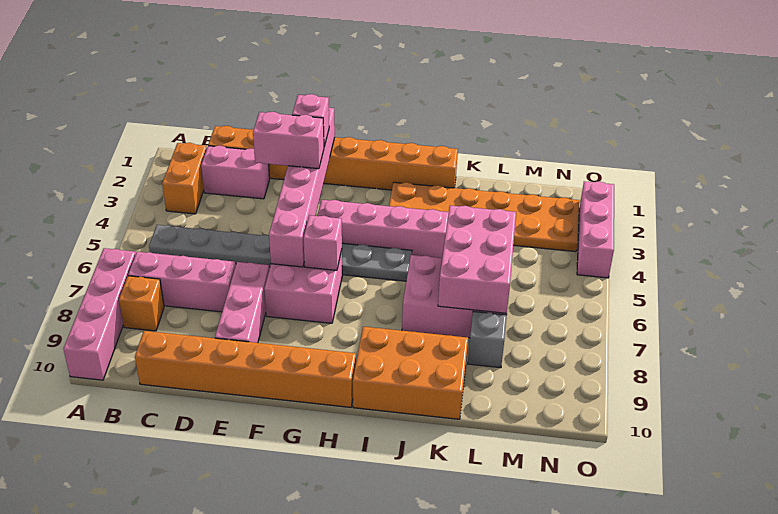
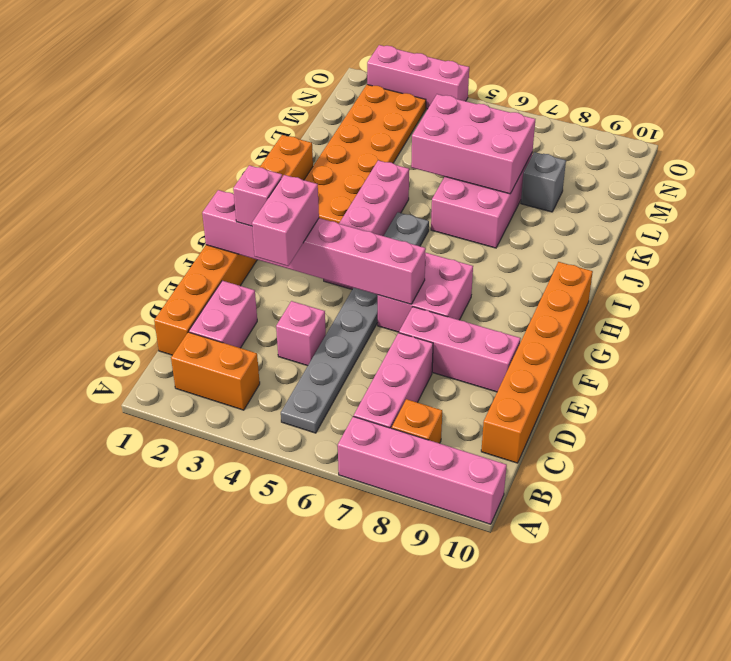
pink brick G6 level 2 -> pink brick D4 level 1
orange brick I9:K10 level 1 -> none

